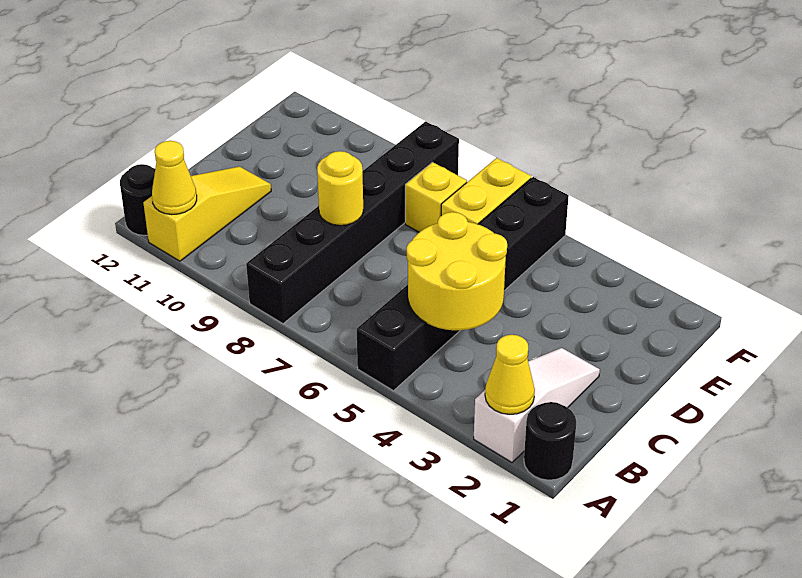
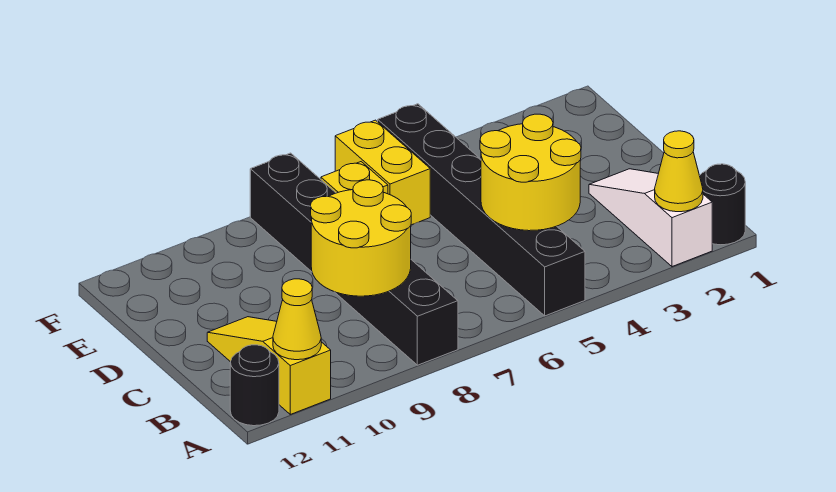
yellow round brick C8 level 2 -> yellow round brick B8:C9 level 2

